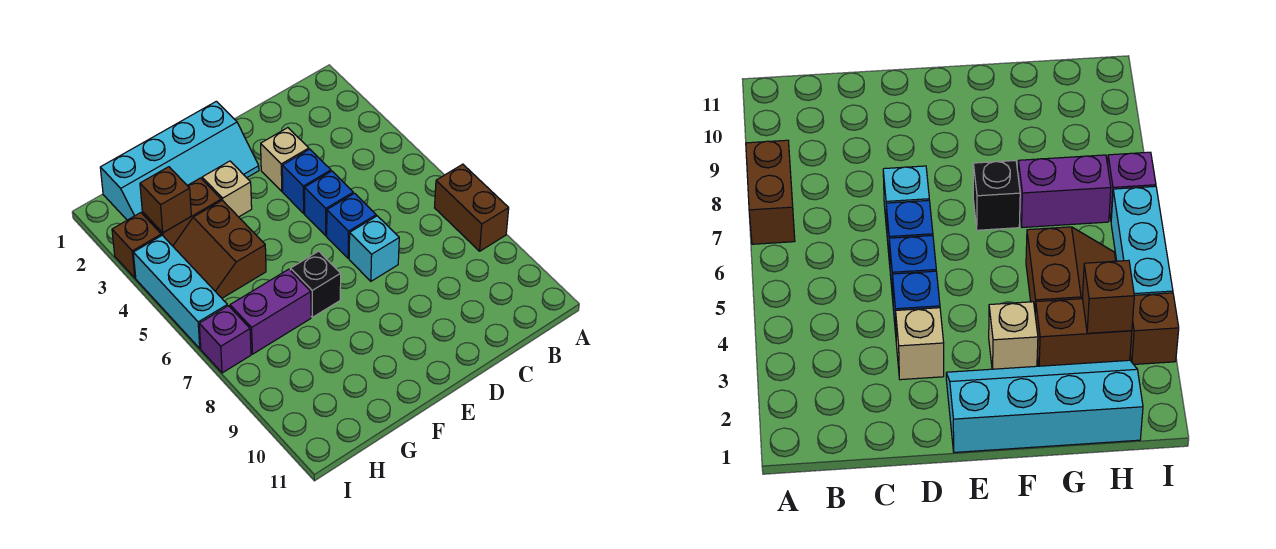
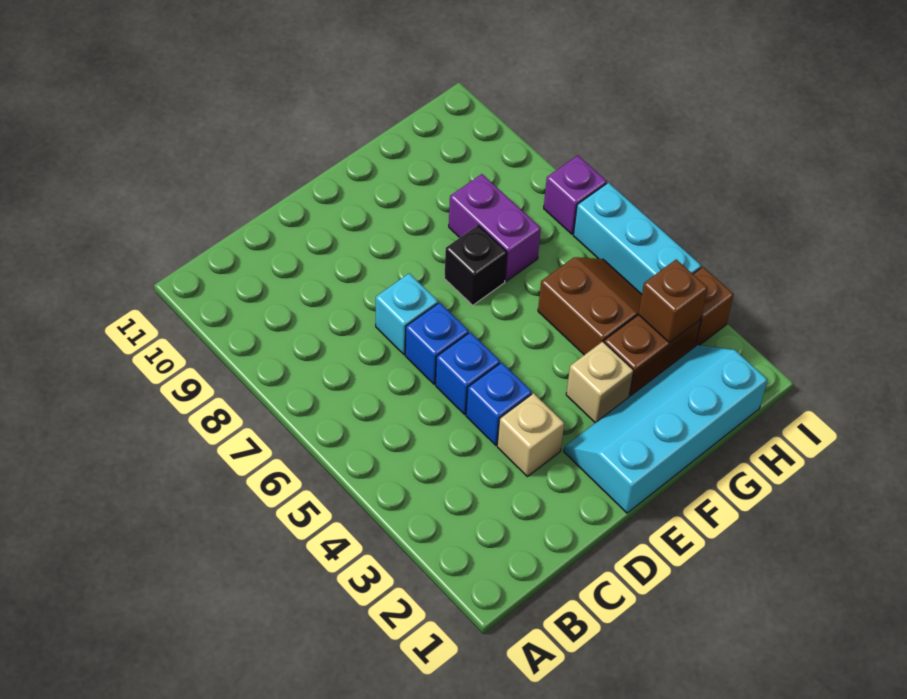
brown brick A7:A8 level 1 -> none
purple brick G7:H7 level 1 -> purple brick G7:G8 level 1

